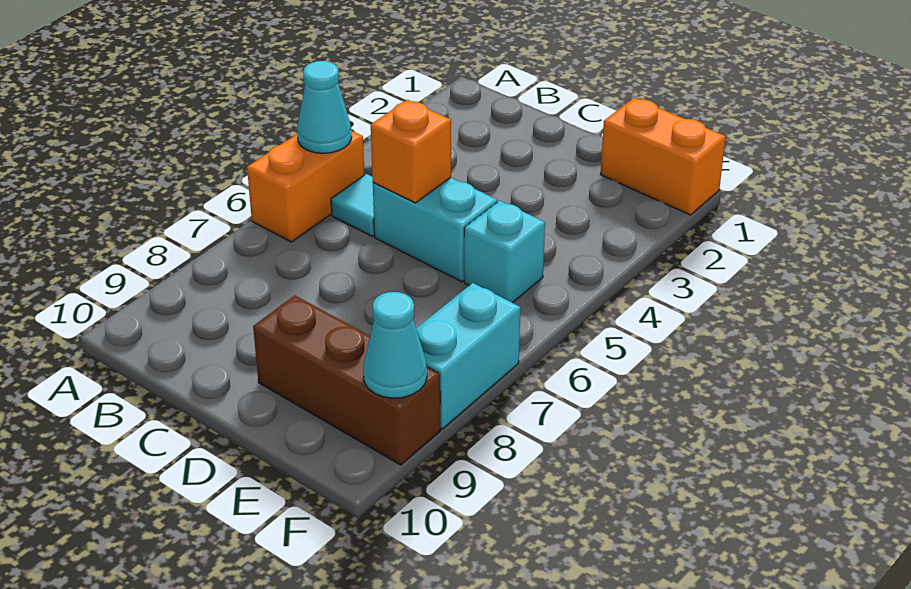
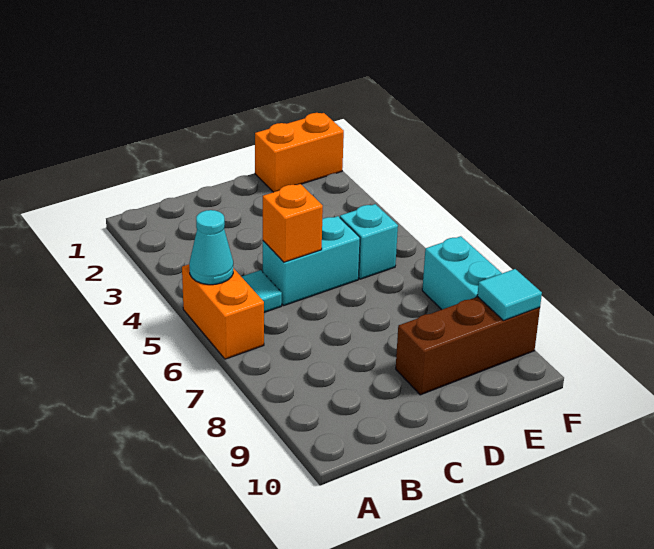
cyan cone F9 level 2 -> cyan tile F9 level 2

